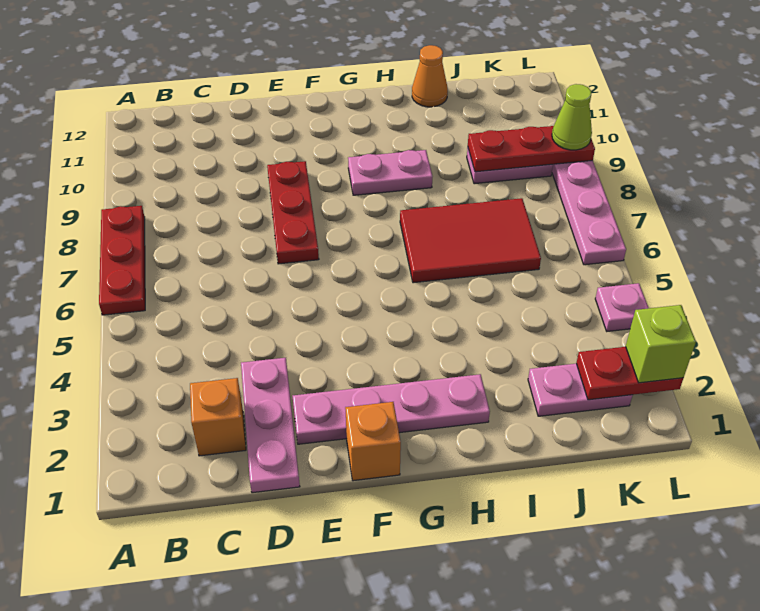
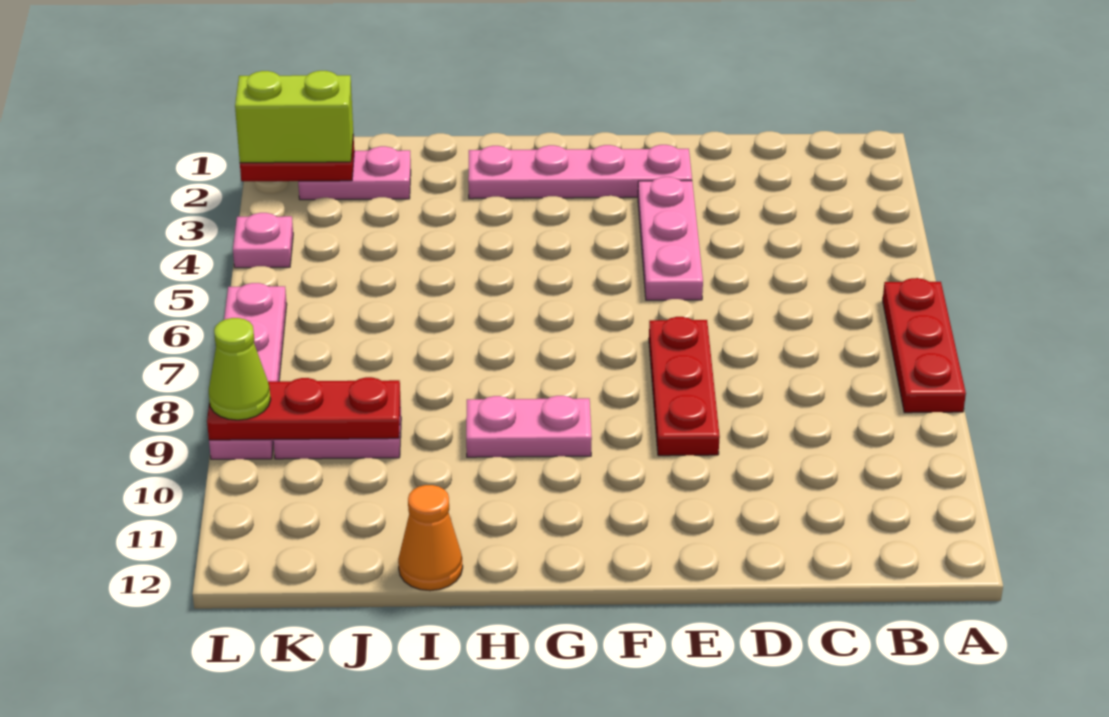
orange brick C2 level 1 -> none
pink plate D1:D3 level 1 -> pink plate E3:E5 level 1
orange brick F1 level 1 -> none
red tile H6:J7 level 1 -> none
lime brick L2 level 3 -> lime brick K2:L2 level 3

